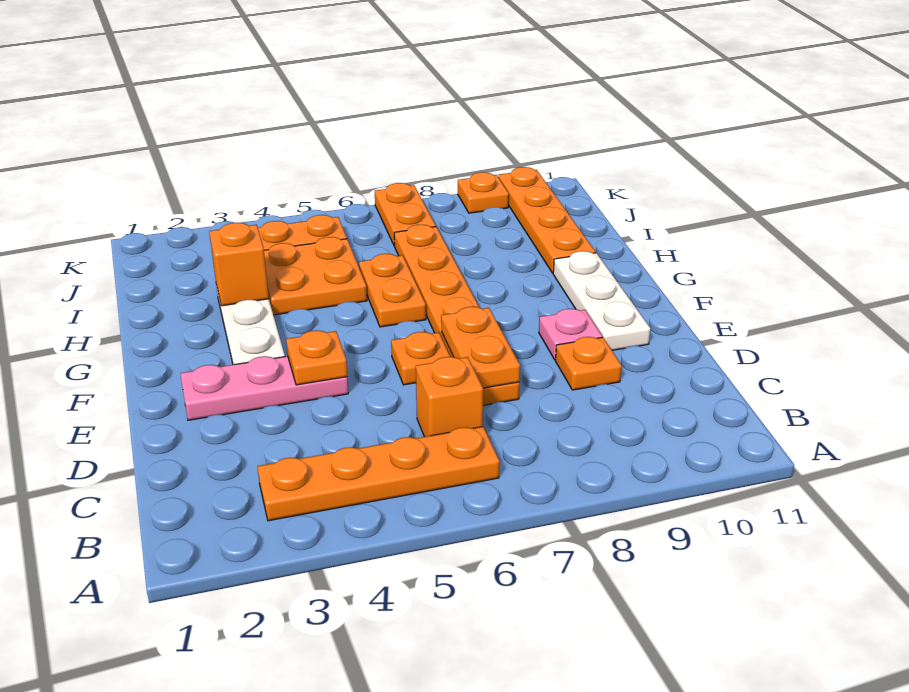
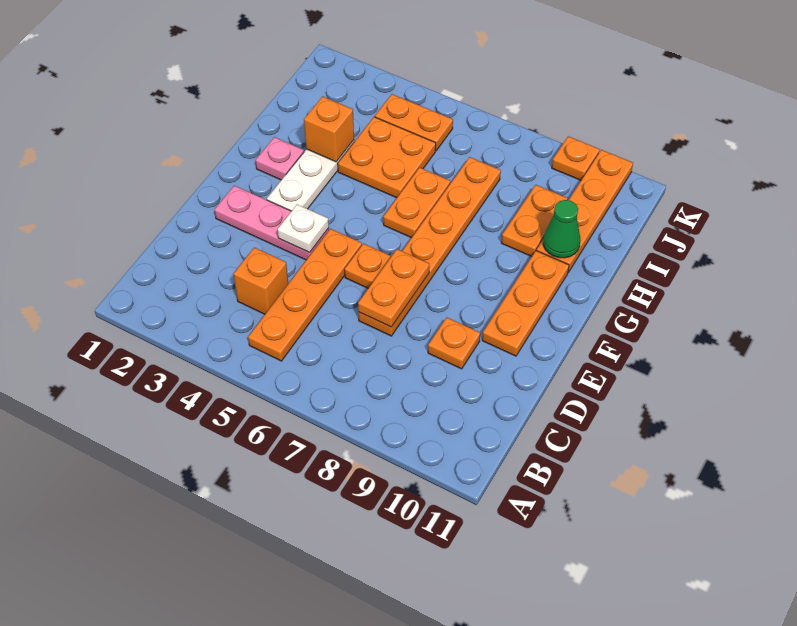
orange plate B3:B6 level 1 -> orange plate B5:E5 level 1
orange brick C6 level 1 -> orange brick C4 level 1
orange plate E4 level 2 -> white plate E4 level 2
pink plate E9 level 1 -> pink plate G2 level 1
white plate E10:G10 level 1 -> orange plate E10:G10 level 1
none -> green cone H10 level 2
orange plate J7:K7 level 1 -> orange plate H9:I9 level 1

